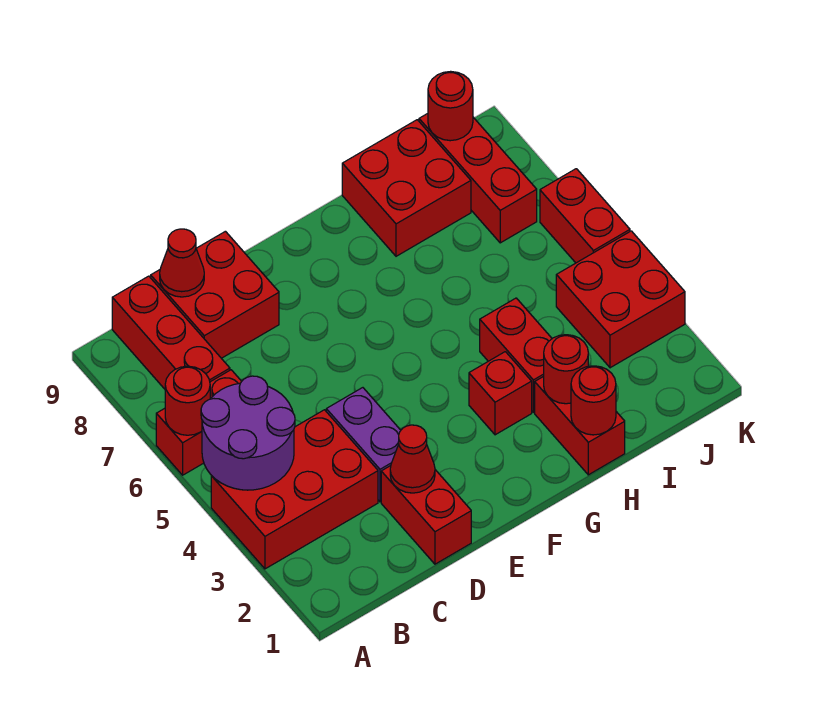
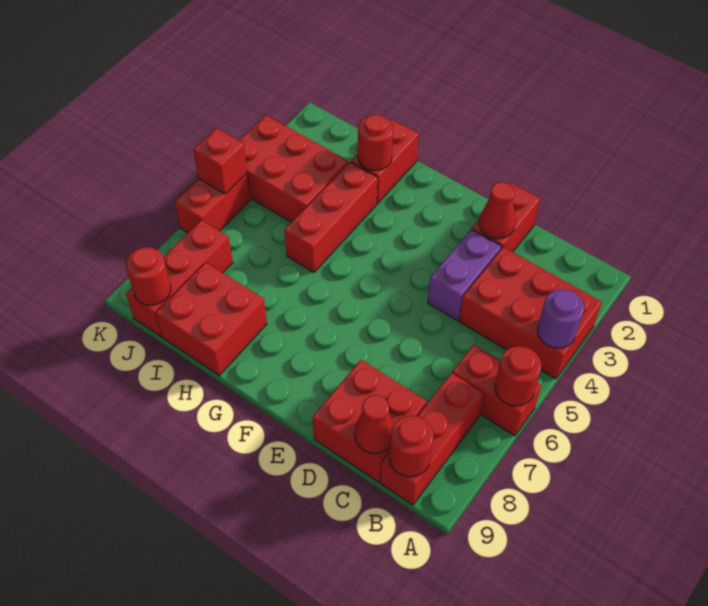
purple round brick A4:B5 level 2 -> purple round brick A4 level 2
red brick G3 level 1 -> red brick K5 level 2
red round brick H1 level 2 -> red round brick B9 level 2
red brick H3:H4 level 1 -> red brick H3:H5 level 1
red brick J3:K4 level 1 -> red brick I3:K4 level 1

